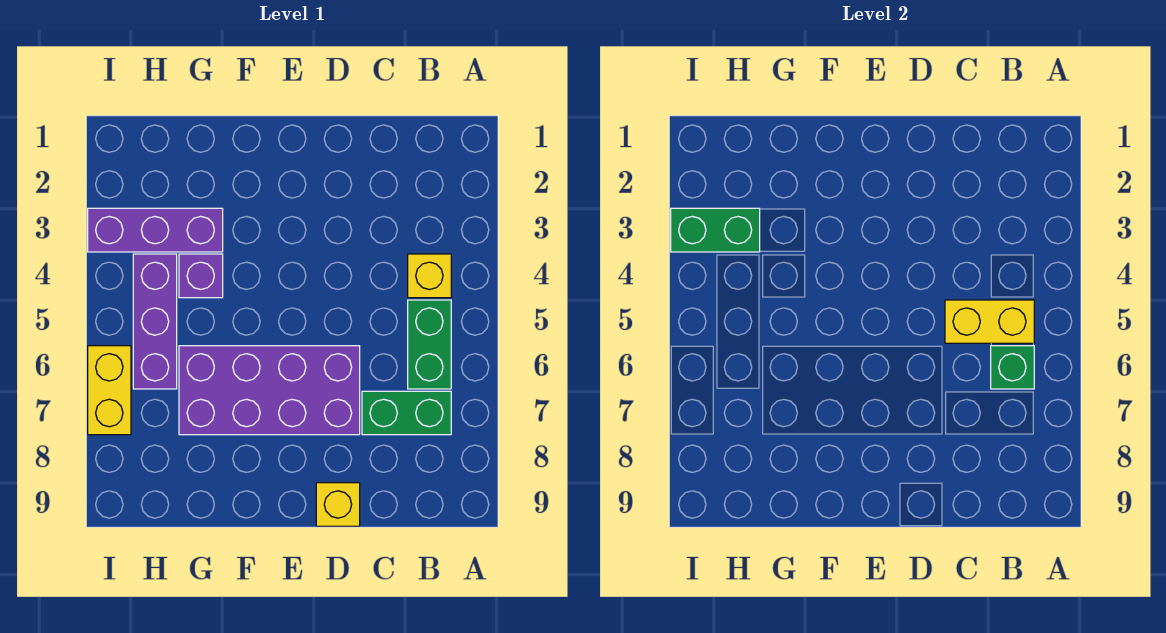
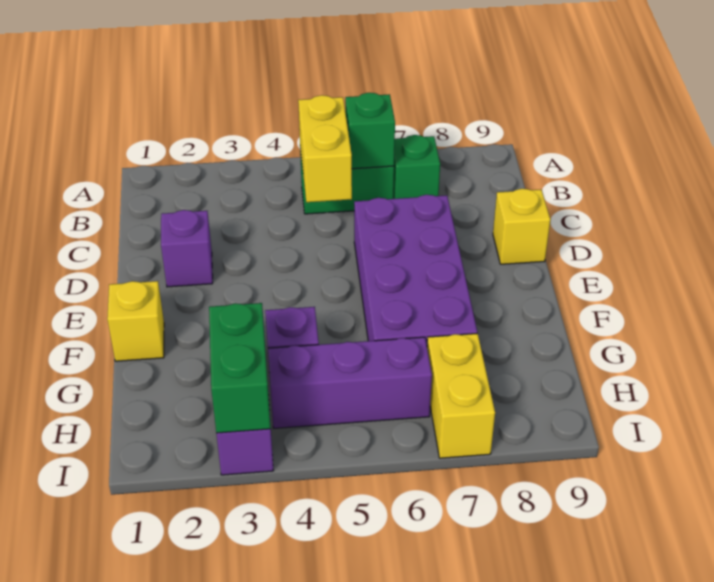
yellow brick B4 level 1 -> yellow brick F1 level 1
green brick B7:C7 level 1 -> green brick B7 level 1
none -> purple brick D2 level 1
yellow brick I6:I7 level 1 -> yellow brick H7:I7 level 1

